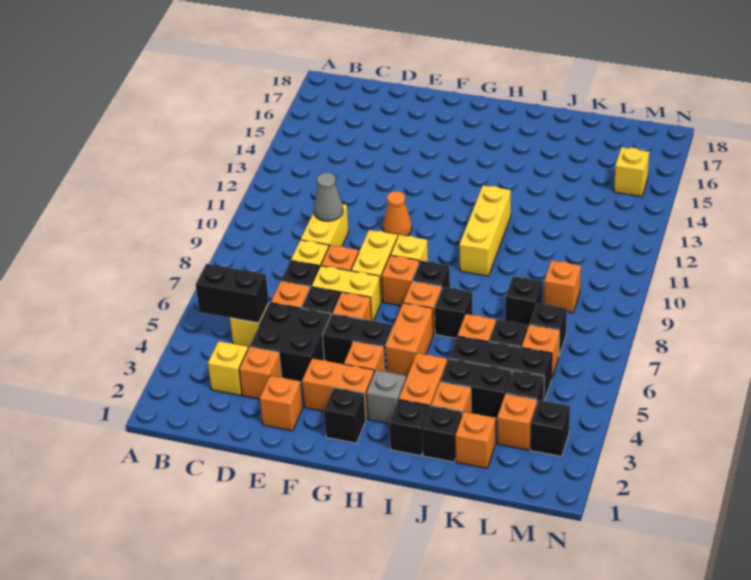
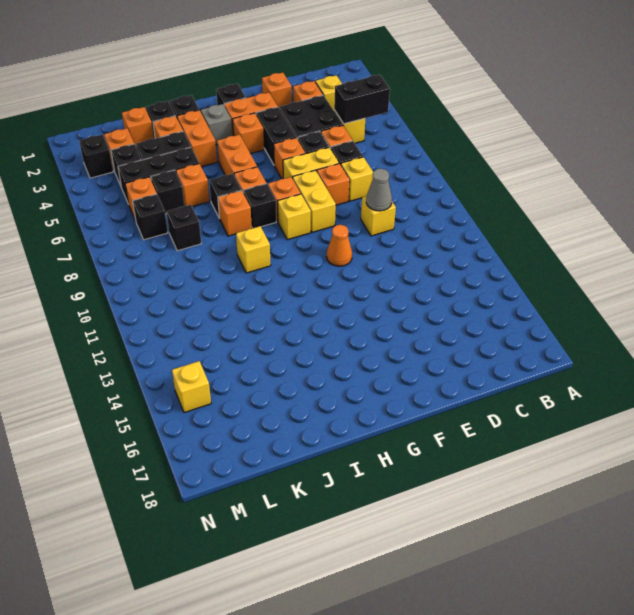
yellow brick D9:D10 level 1 -> yellow brick D10 level 1
black brick F5:G5 level 1 -> black brick F4:F5 level 1
yellow brick I10:I12 level 1 -> yellow brick I10 level 1
orange brick L9 level 1 -> orange brick I8 level 1

